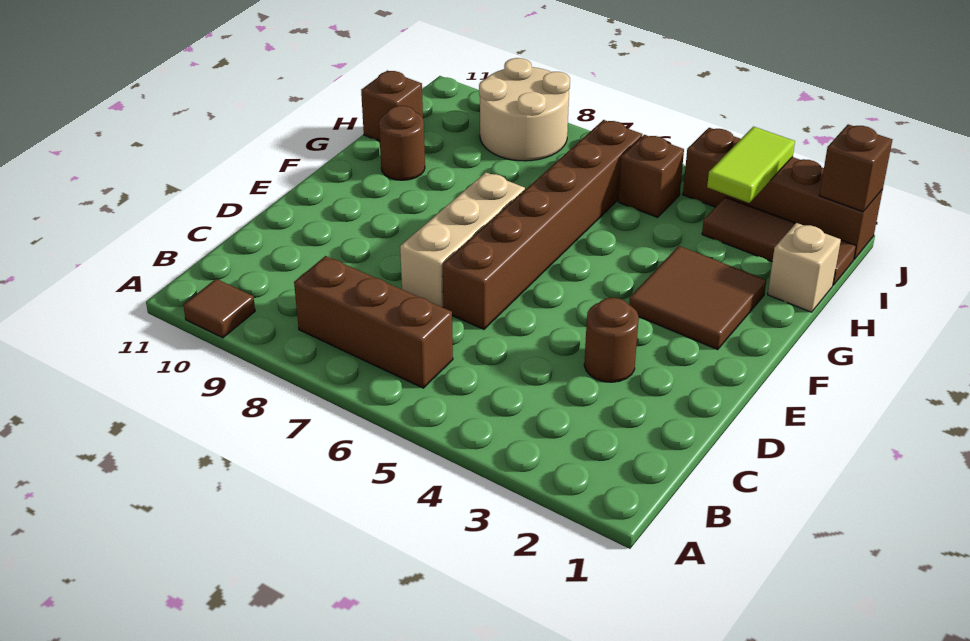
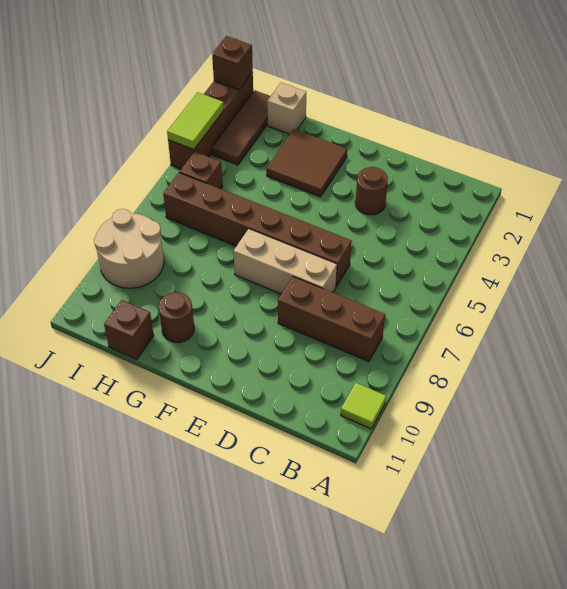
brown tile A10 level 1 -> lime tile A10 level 1
brown brick B6:B8 level 1 -> brown brick B8:D8 level 1
lime tile I3:J3 level 2 -> lime tile J3:J4 level 2

